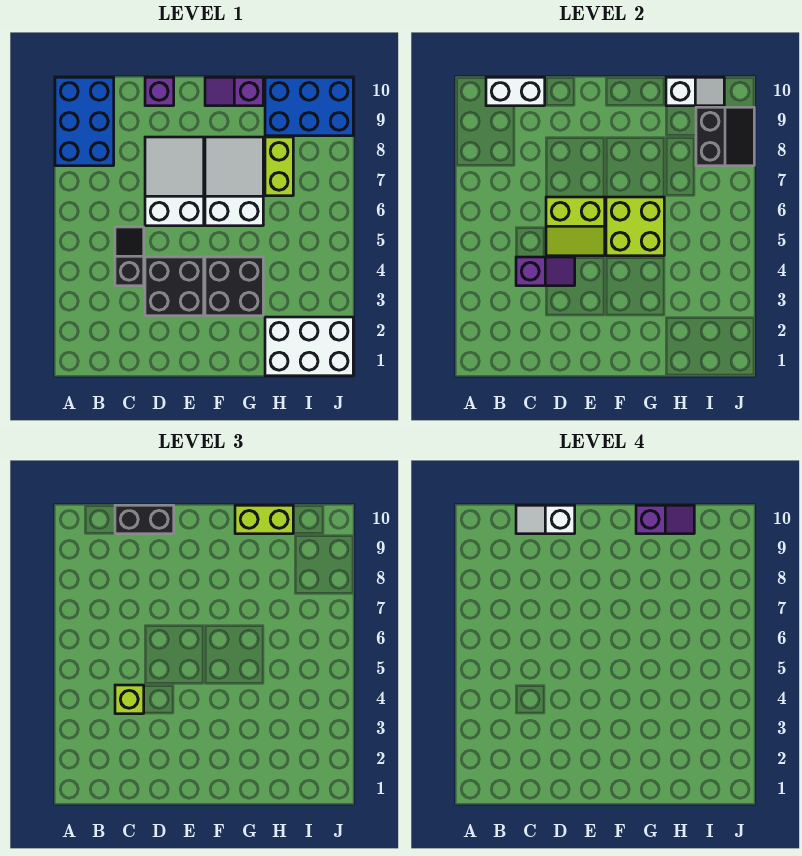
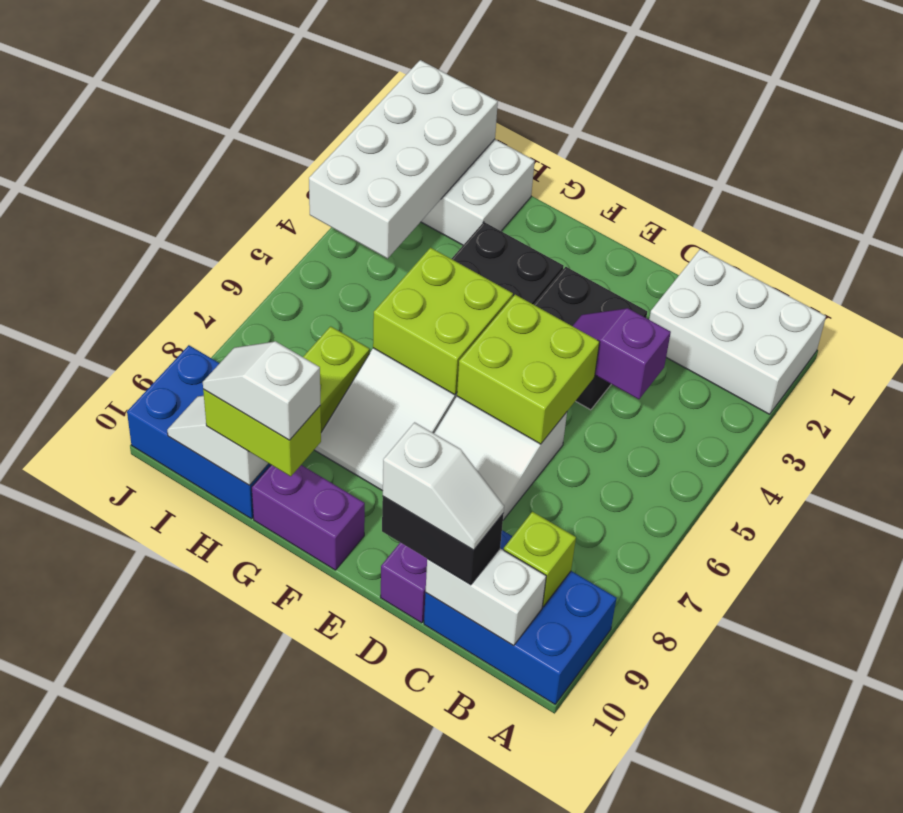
none -> white brick A1:C2 level 1
blue brick A8:B10 level 1 -> blue brick A9:C10 level 1
black slope C4:C5 level 1 top 4 -> none
lime brick C4 level 3 -> lime brick B9 level 2
lime slope D5:E6 level 2 top 6 -> lime brick D5:E6 level 2
purple slope F10:G10 level 1 top G -> purple brick F10:G10 level 1
purple slope G10:H10 level 4 top G -> white slope G10:H10 level 4 top G
none -> white brick I1:J4 level 2
black slope I8:J9 level 2 top I -> none

